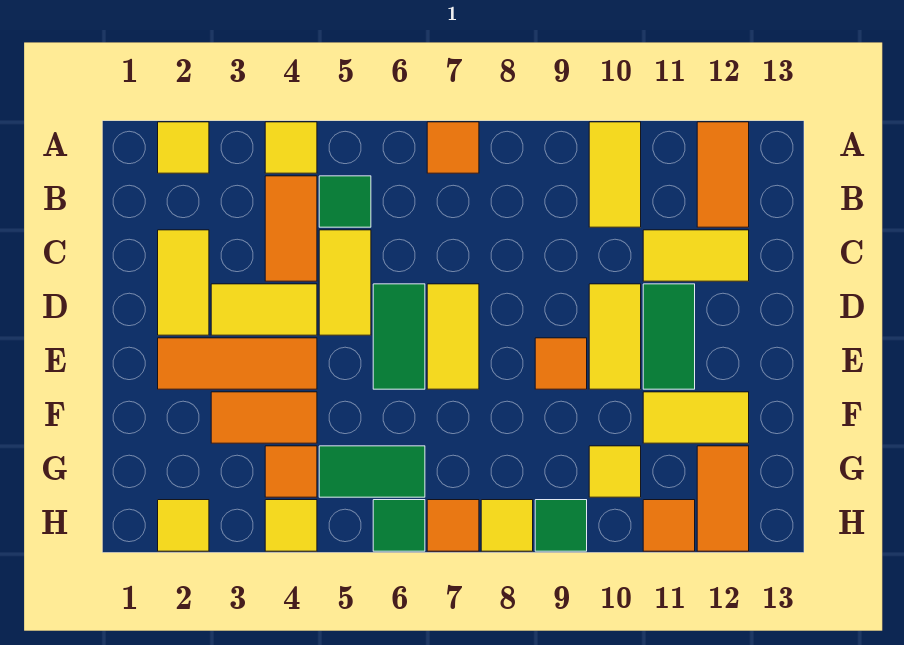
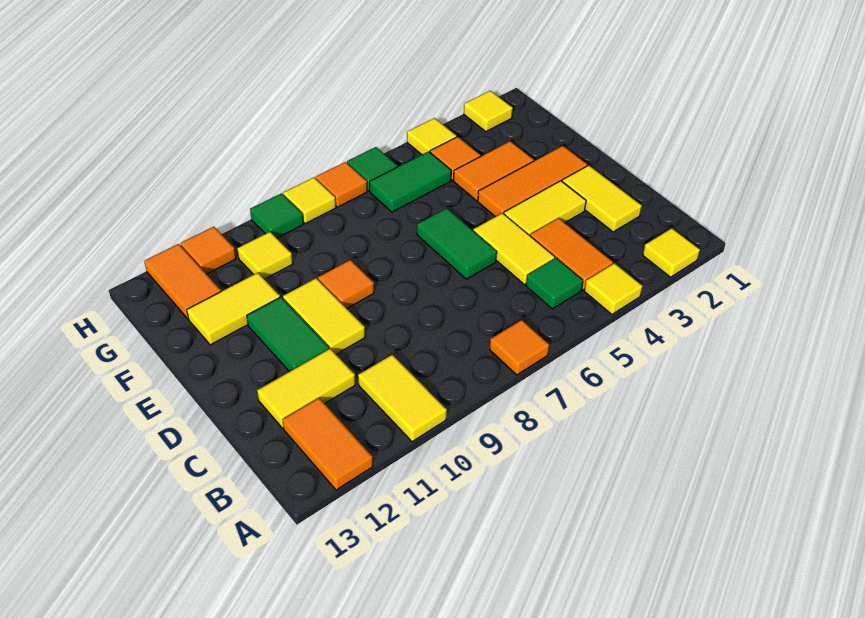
yellow tile D7:E7 level 1 -> none

